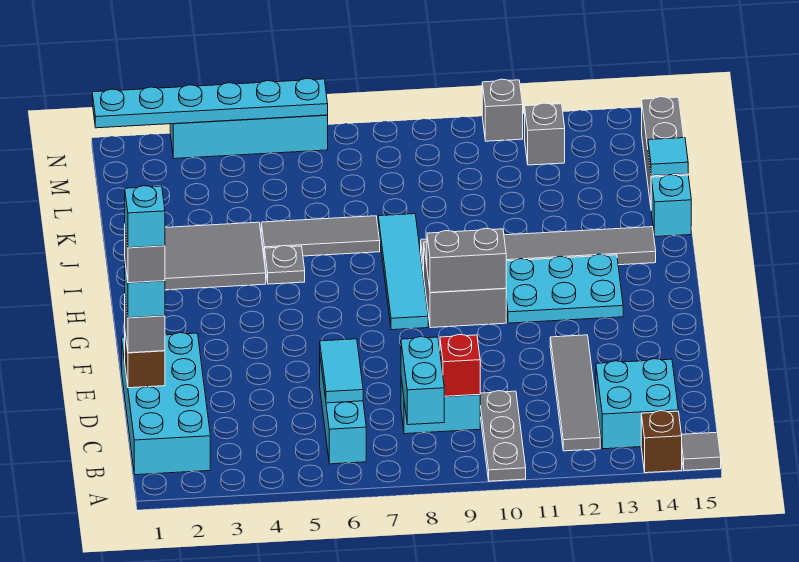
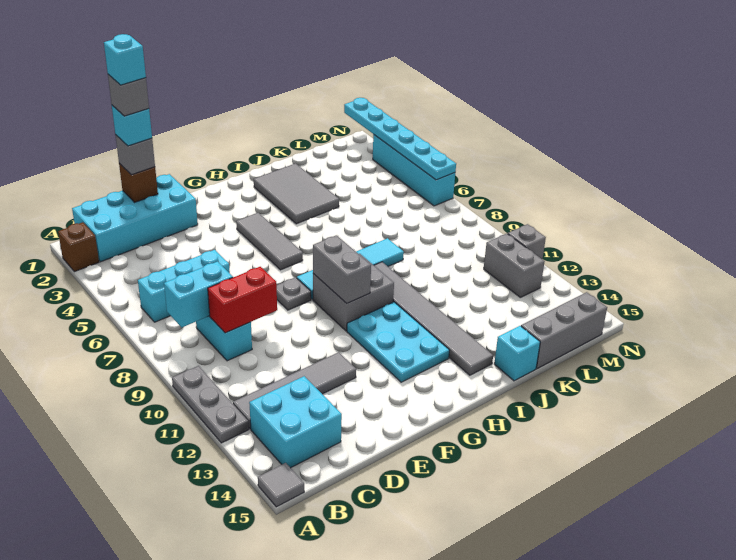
grey plate A10:C10 level 1 -> grey plate A10:A12 level 1
brown brick A14 level 1 -> brown brick A2 level 1
cyan tile C6:D6 level 2 -> none
red brick C9 level 2 -> red brick C9:D9 level 2
grey plate I5 level 1 -> grey plate F8 level 1
grey tile J5:J7 level 1 -> grey tile G4:G6 level 1
cyan tile K15 level 2 -> none
grey brick M12 level 1 -> grey brick M11:M12 level 1

